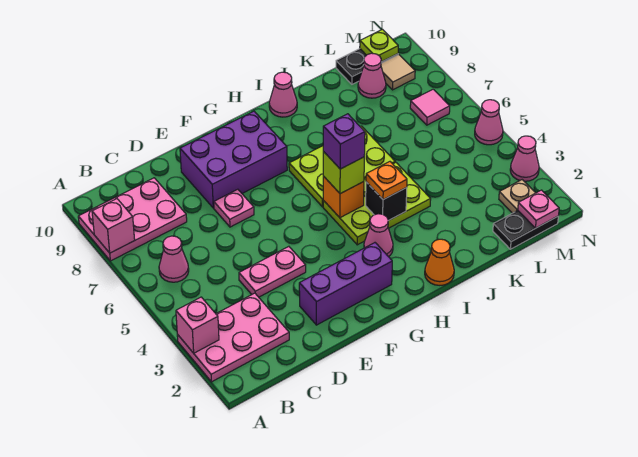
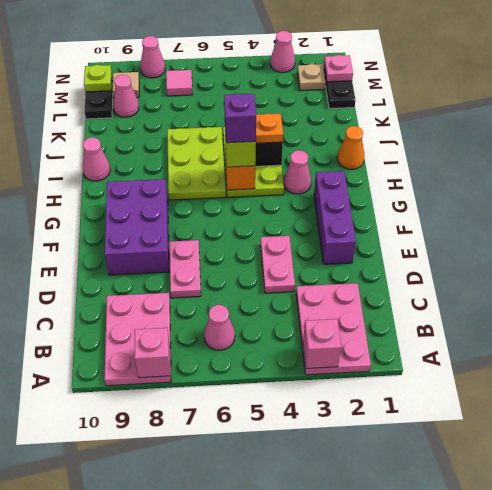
pink plate E7 level 1 -> pink plate D7:E7 level 1
pink cone N5 level 1 -> pink cone N8 level 1

